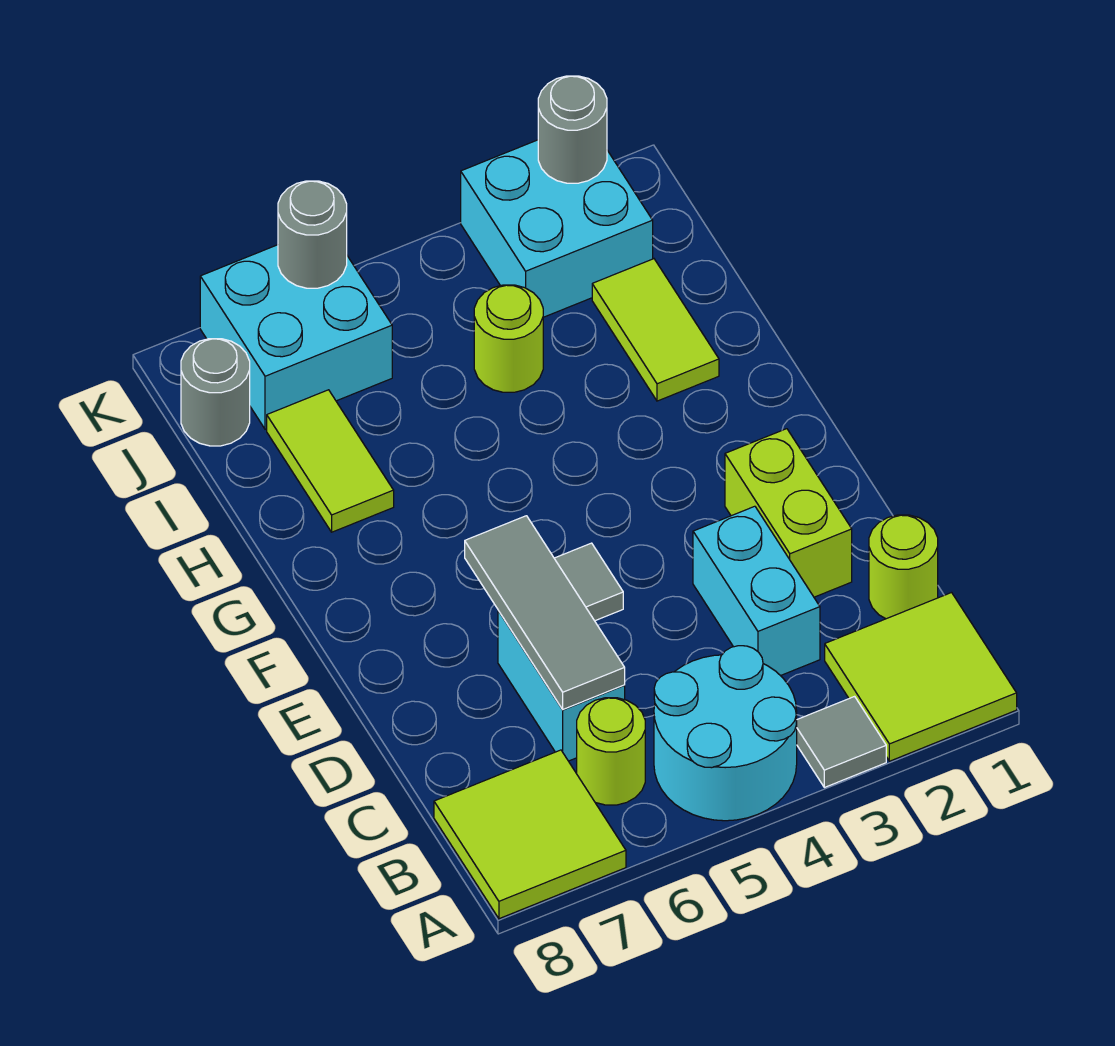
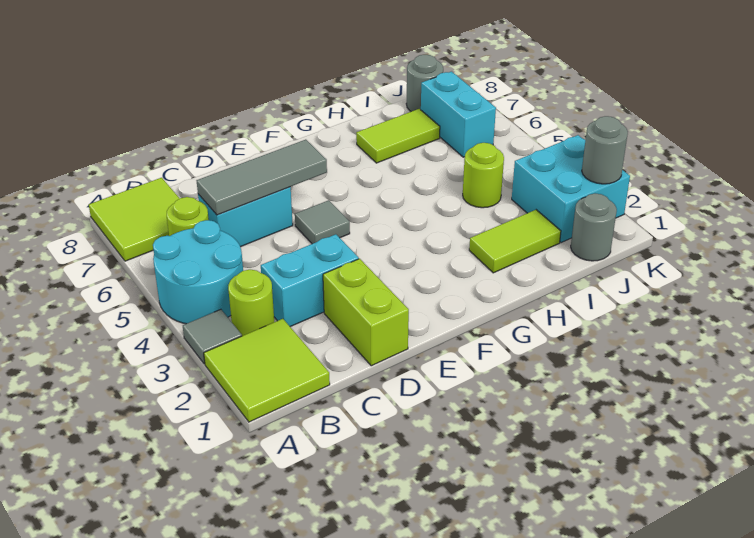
lime round brick C1 level 1 -> lime round brick B3 level 1
lime brick D2:E2 level 1 -> lime brick D1:D2 level 1
cyan brick J6:K7 level 1 -> cyan brick J6:J7 level 1
grey round brick K6 level 2 -> grey round brick J1 level 1

